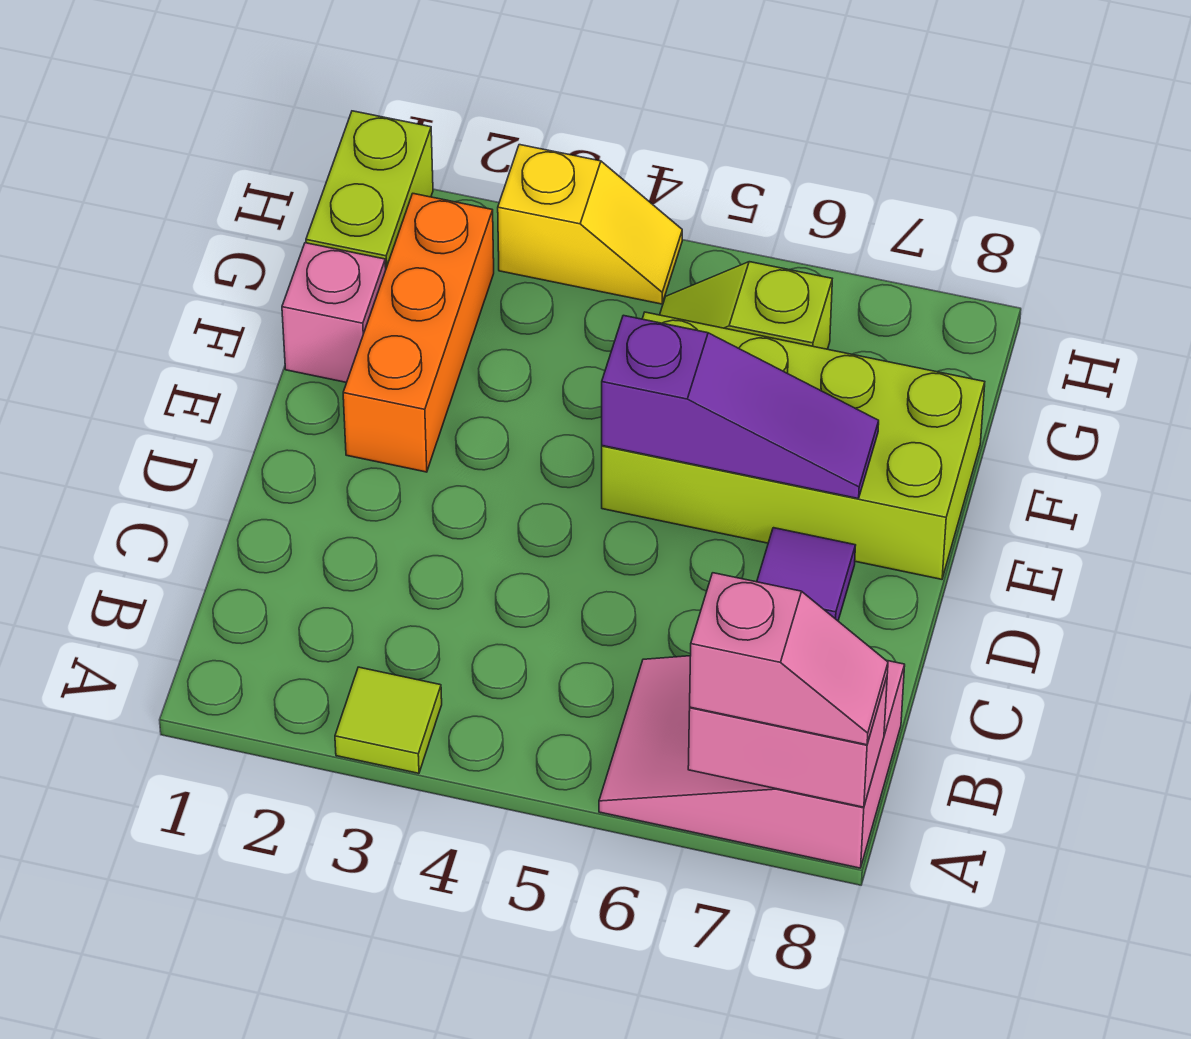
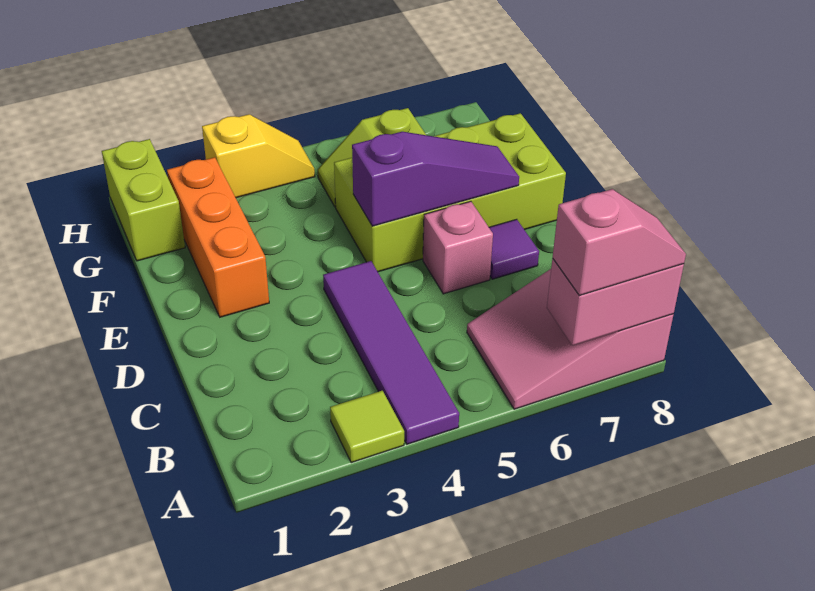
none -> purple tile A4:D4 level 1
pink brick F1 level 1 -> pink brick D6 level 1

